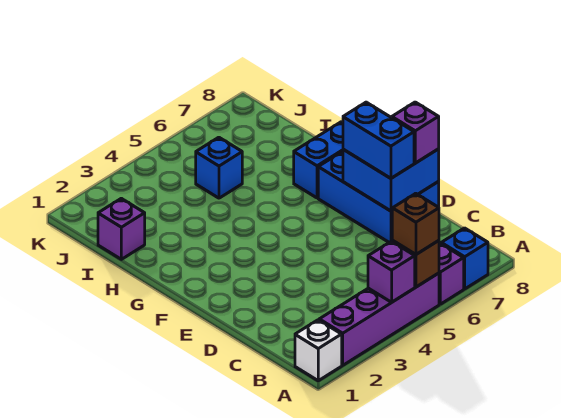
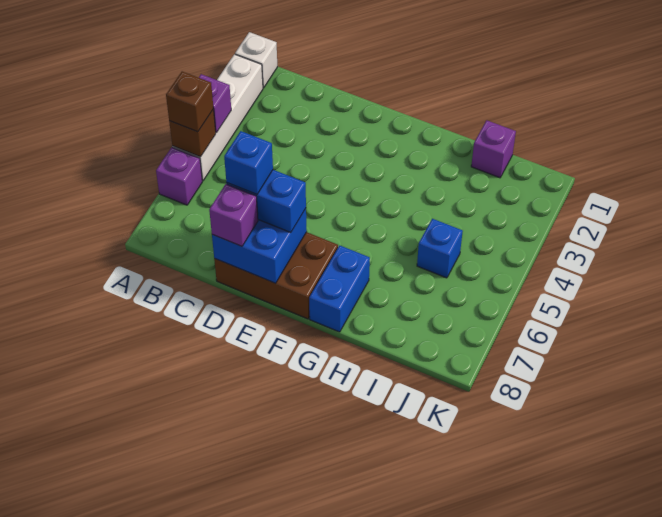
purple brick A2:A5 level 1 -> white brick A2:A5 level 1
blue brick A7 level 1 -> blue brick D7 level 4
blue brick D7:F8 level 1 -> brown brick D7:F8 level 1

